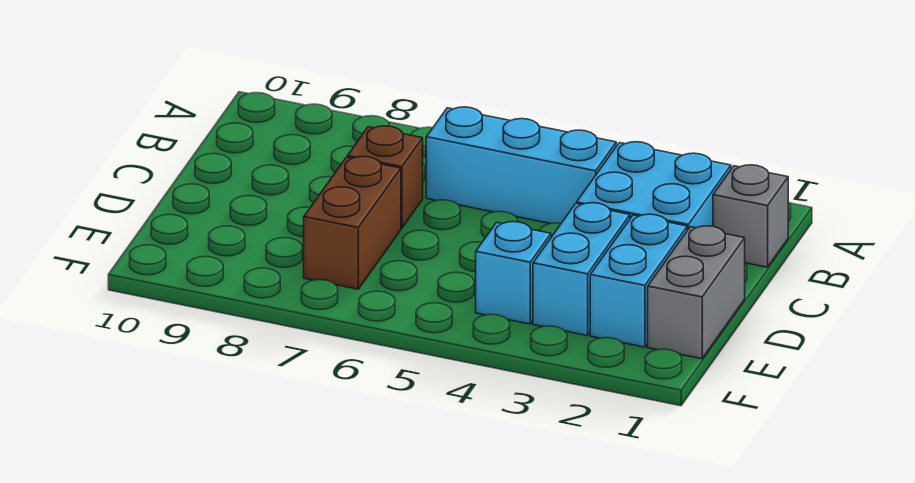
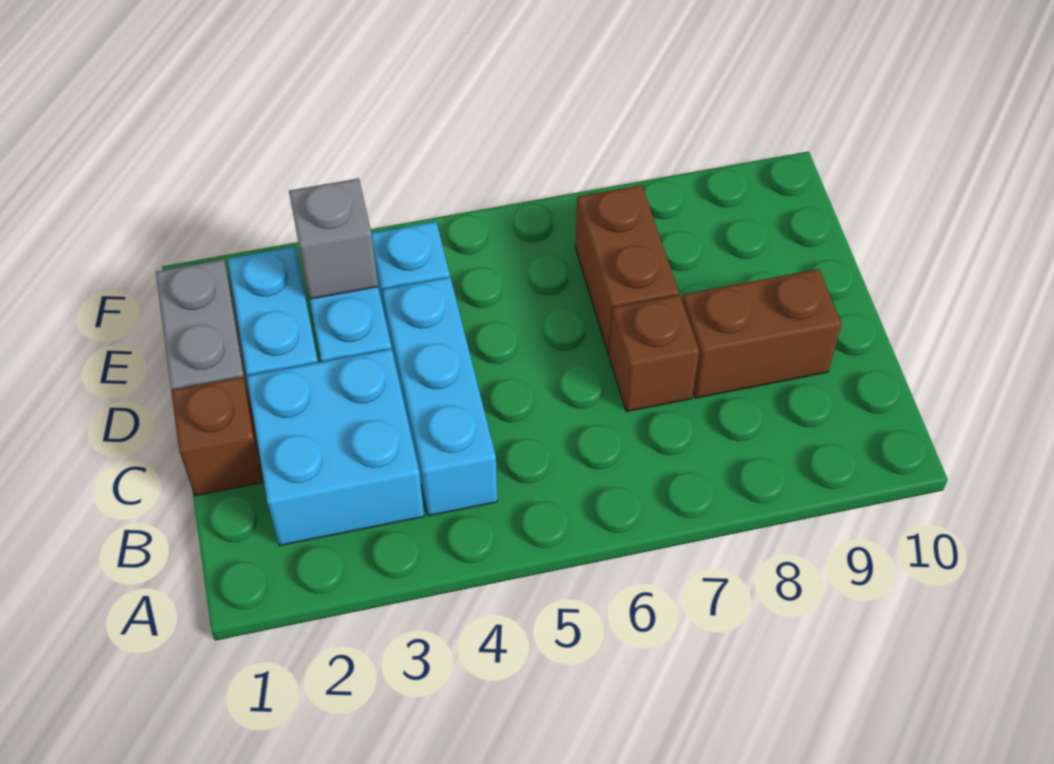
grey brick B1 level 1 -> grey brick E3 level 2
cyan brick B4:B6 level 1 -> cyan brick B4:D4 level 1
none -> brown brick C1 level 1
none -> brown brick C8:C9 level 1

